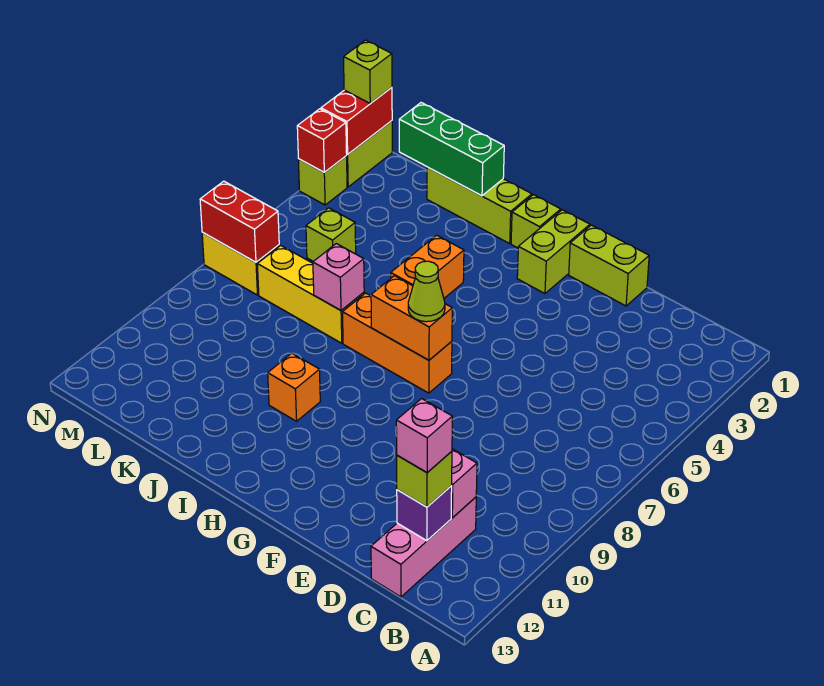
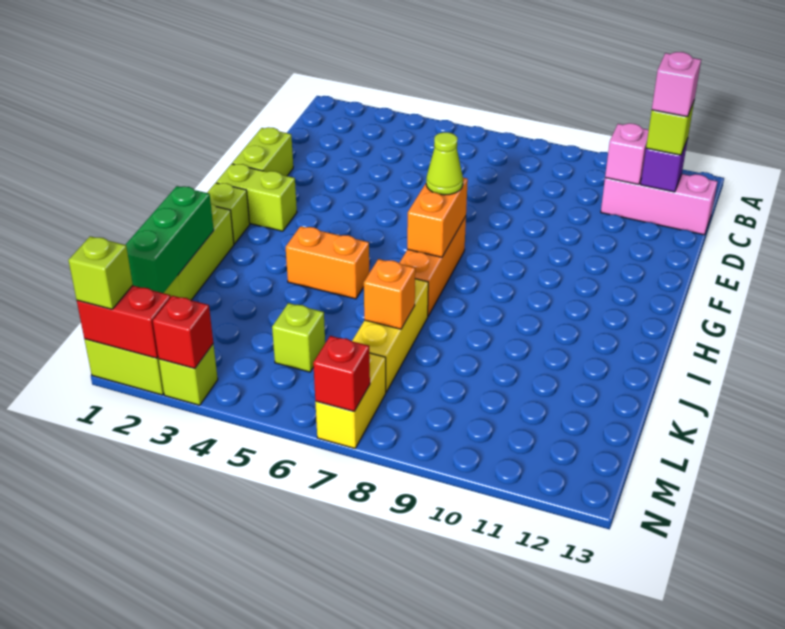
orange brick I10 level 1 -> orange brick K7 level 2
pink brick J7 level 2 -> none
red brick M7:N7 level 2 -> red brick N7 level 2

